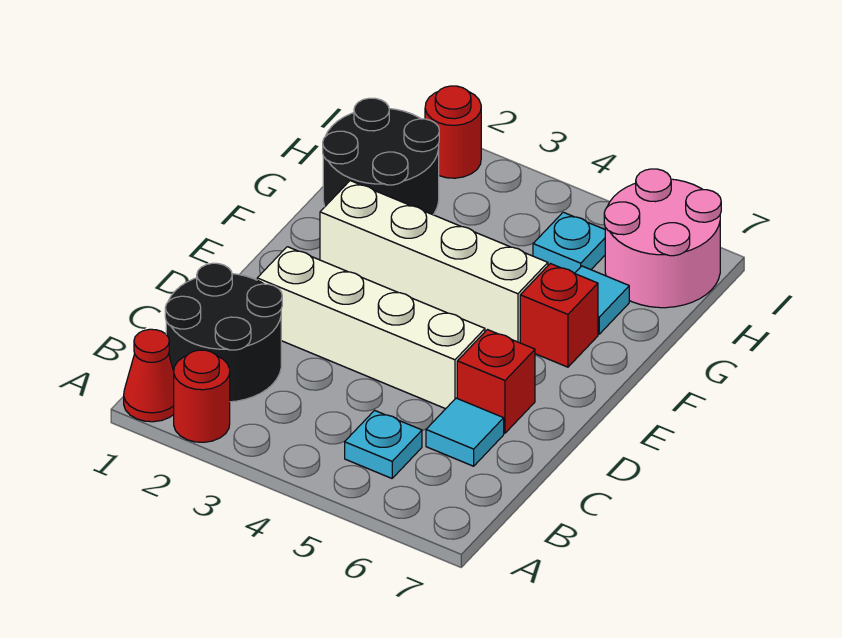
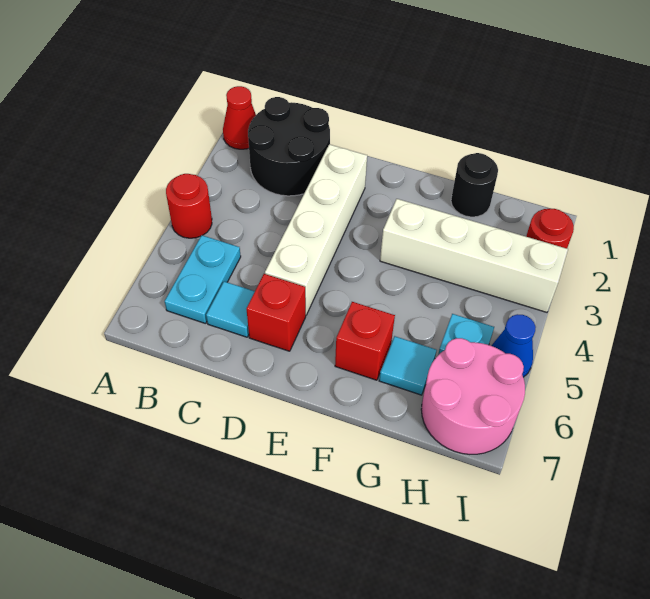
red round brick A2 level 1 -> red round brick A4 level 1
cyan plate B5 level 1 -> cyan plate B5:B6 level 1
white brick F2:F5 level 1 -> white brick F3:I3 level 1
black round brick G1:H2 level 1 -> black round brick G1 level 1
none -> blue cone I5 level 1

